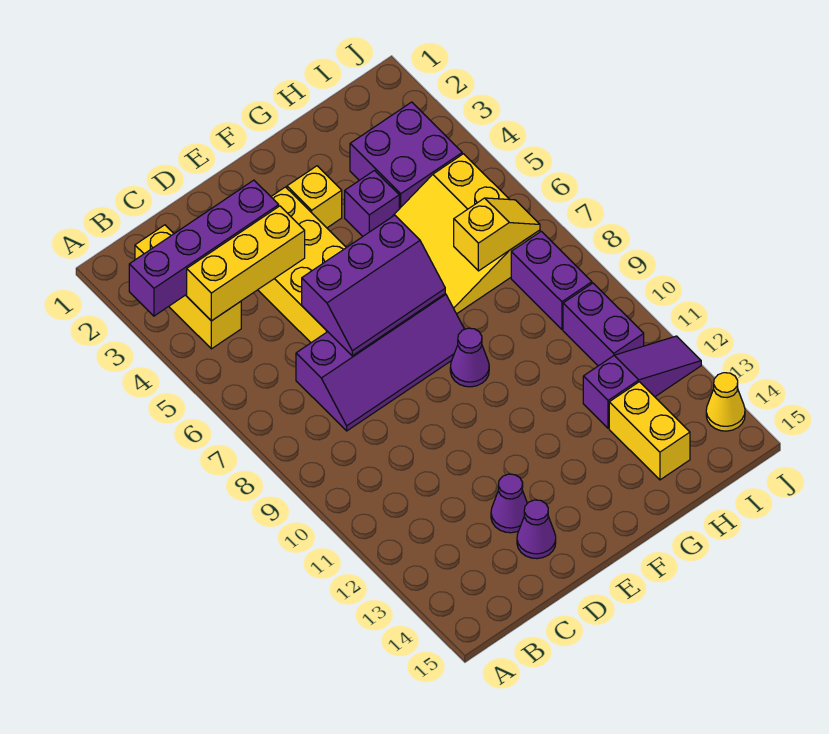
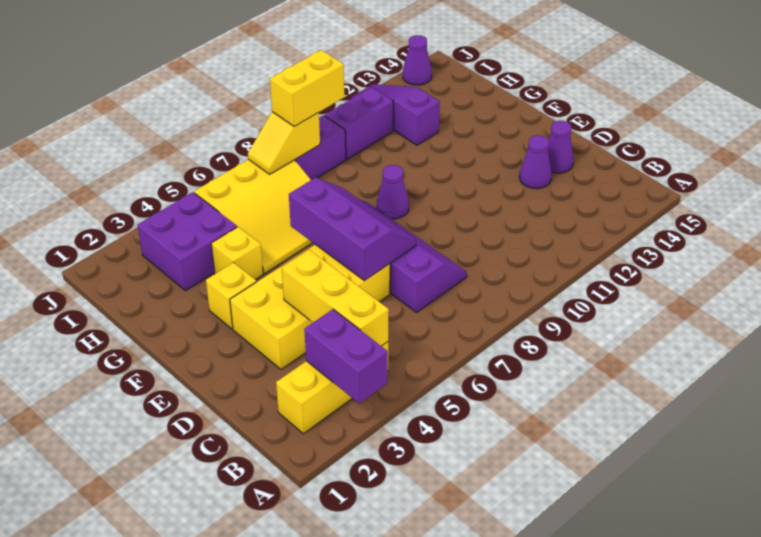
purple brick A3:D3 level 2 -> purple brick A3:B3 level 2
purple brick G4 level 1 -> yellow brick G4 level 1
yellow slope H7:I7 level 2 top H -> yellow slope I7:I8 level 2 top 8
yellow brick H13:H14 level 1 -> yellow brick I8:I9 level 3
yellow cone J14 level 1 -> purple cone J14 level 1

